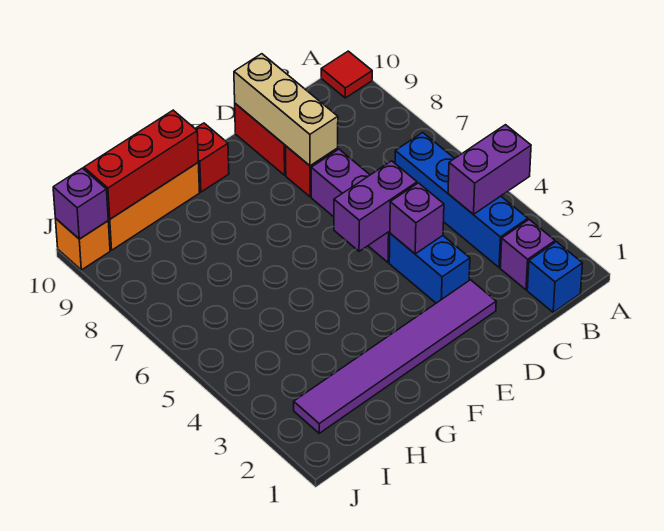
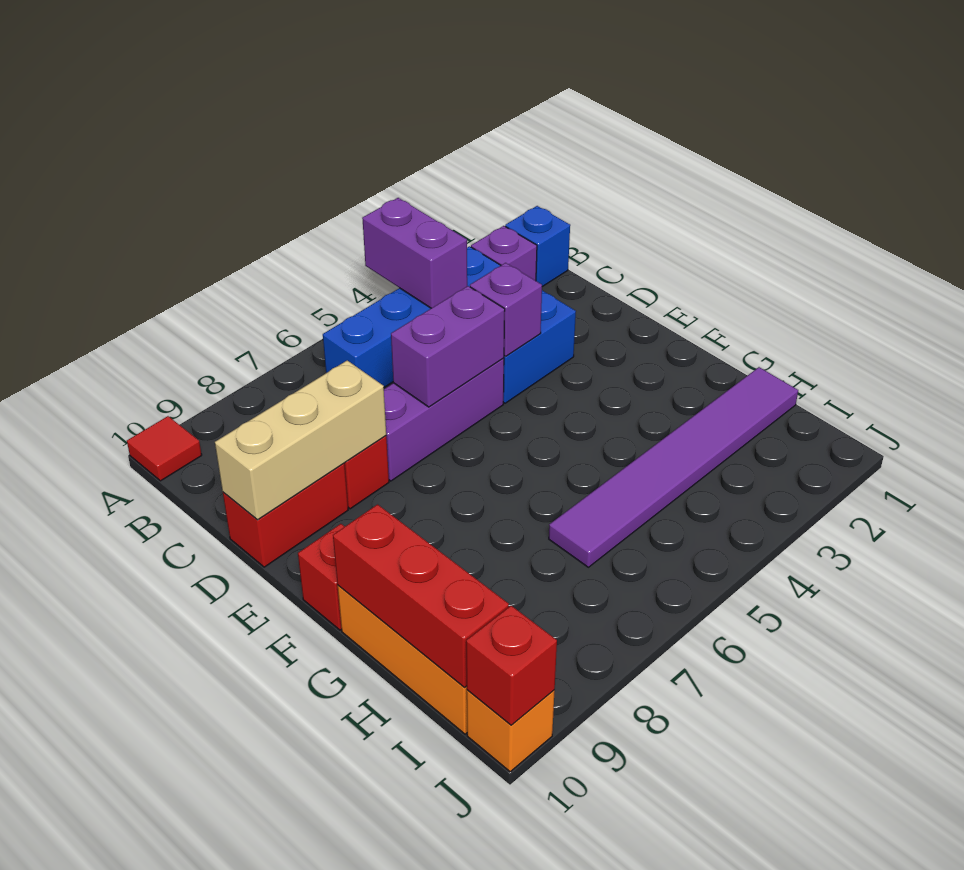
purple tile D2:I2 level 1 -> purple tile H1:H6 level 1
purple brick D5:E5 level 2 -> purple brick D5:D6 level 2
purple brick J10 level 2 -> red brick J10 level 2

